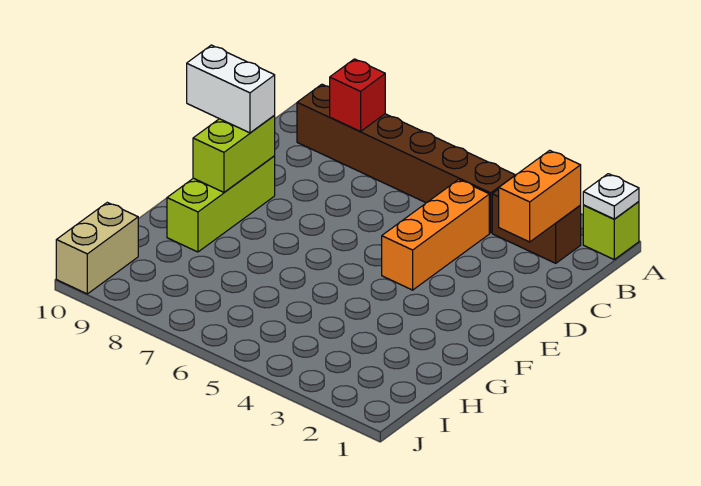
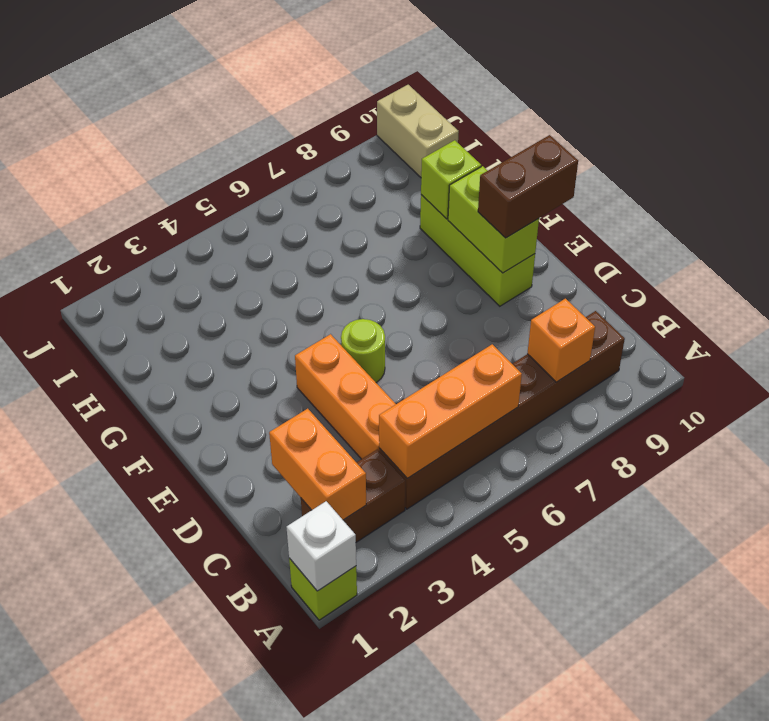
white plate A1 level 2 -> white brick A1 level 2
none -> orange brick B4:B6 level 2
red brick B8 level 2 -> orange brick B8 level 2
none -> lime round brick E5 level 1
white brick E9:E10 level 3 -> brown brick E9:E10 level 3
none -> lime brick G9 level 2

